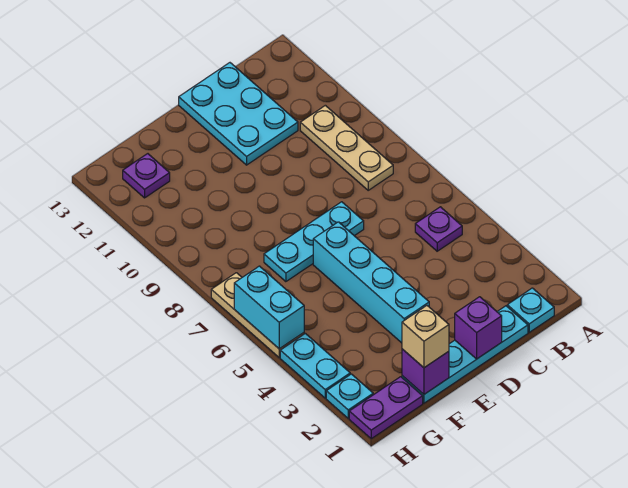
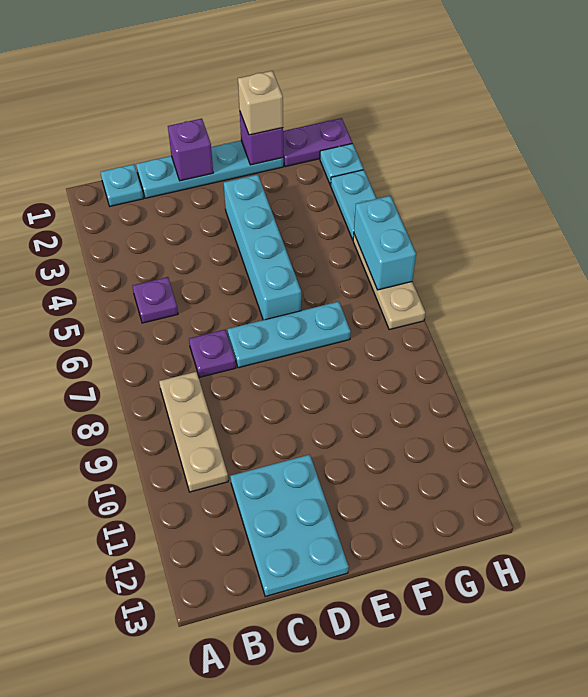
purple plate G12 level 1 -> purple plate C7 level 1

